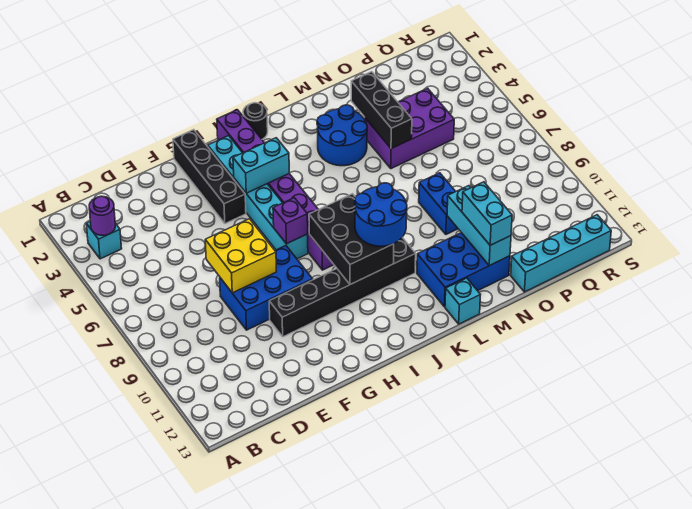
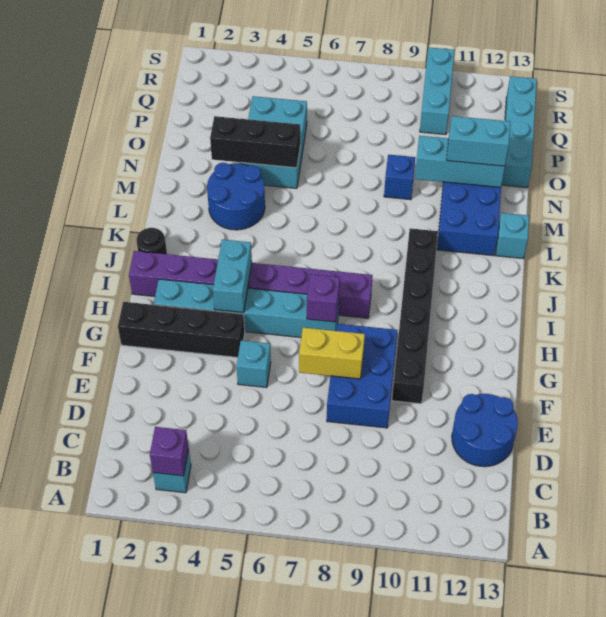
purple round brick B3 level 2 -> purple brick B3 level 2
yellow brick E7:F8 level 2 -> yellow brick F7:F8 level 2
none -> cyan brick F5 level 1
black brick I8:J10 level 2 -> none
blue round brick J9:K10 level 3 -> blue round brick D12:E13 level 1
purple brick N4:P5 level 1 -> cyan brick N4:P5 level 1
blue brick N8:N9 level 1 -> blue brick N9 level 1
none -> cyan brick Q10:S10 level 1

